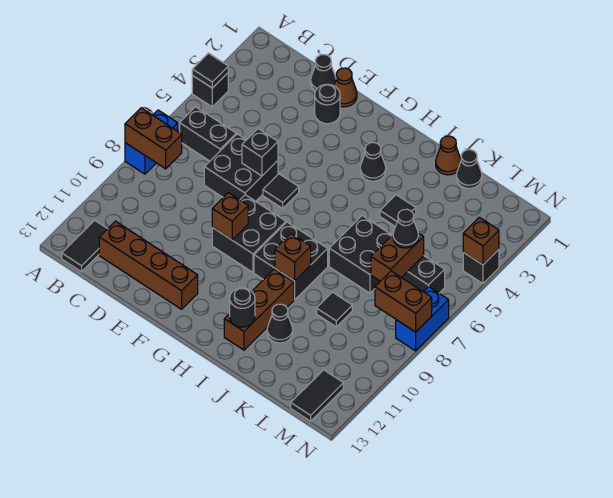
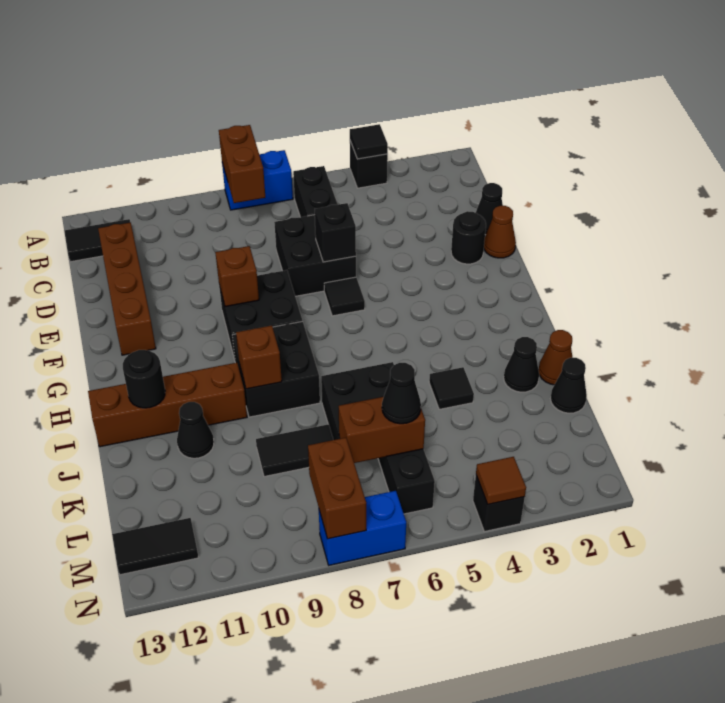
black cone H3 level 1 -> black cone J2 level 1
brown brick I10:I12 level 1 -> brown brick I10:I13 level 1
black tile K9 level 1 -> black tile K8:K9 level 1
brown brick N4 level 2 -> brown tile N4 level 2

